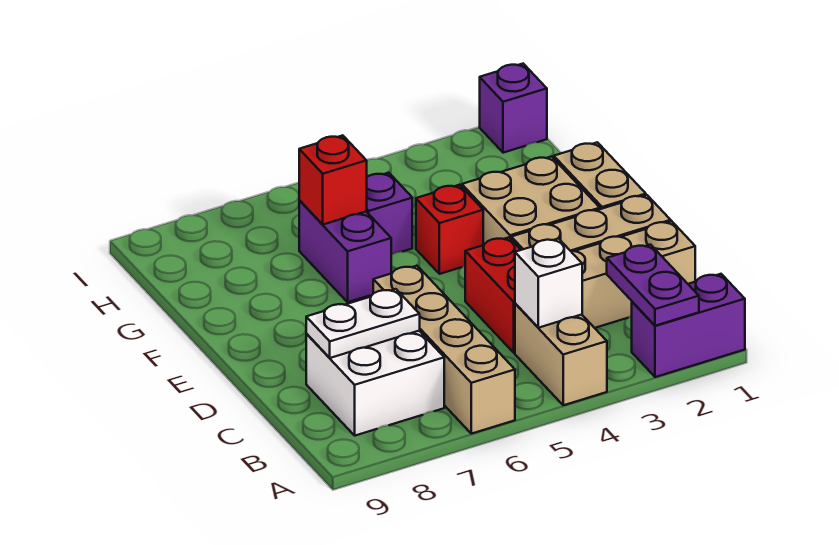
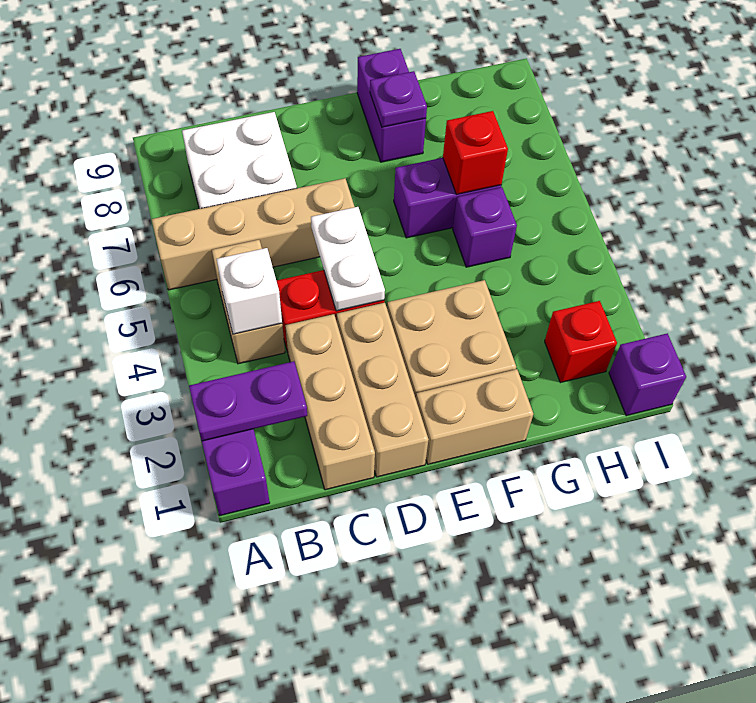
tan brick A4:B4 level 1 -> tan brick B4:B5 level 1
white plate C7:C8 level 2 -> white plate D4:D5 level 2
red brick F4 level 1 -> red brick H2 level 1
none -> purple brick F8:F9 level 1
none -> purple plate F8 level 2

